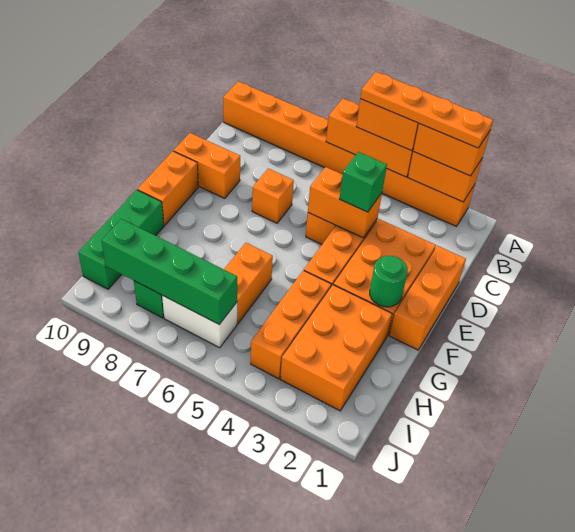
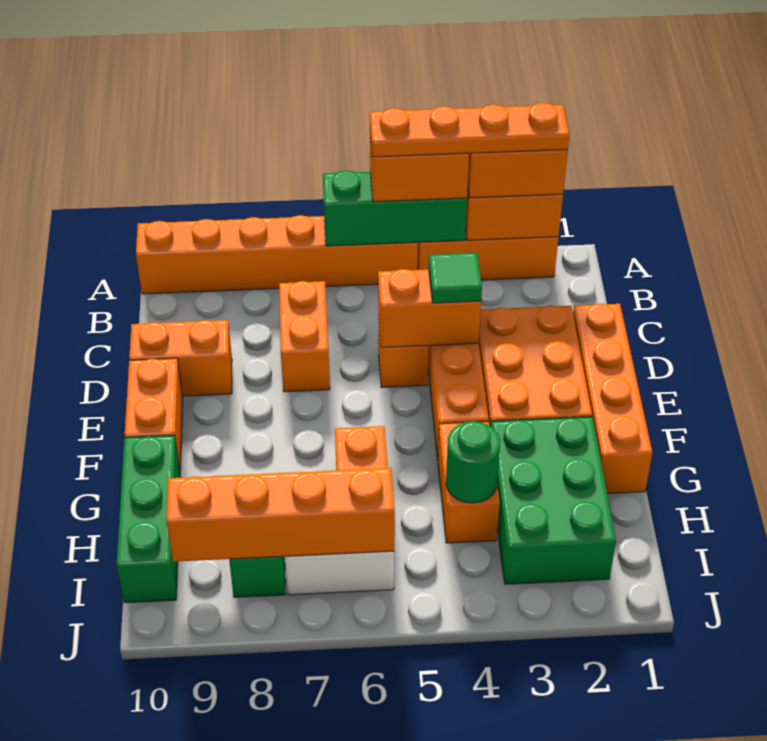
orange brick A4:A6 level 2 -> green brick A4:A6 level 2
orange brick D1:F1 level 1 -> orange brick D1:G1 level 1
green brick D4 level 3 -> green tile D4 level 3
orange brick D7 level 1 -> orange brick C7:D7 level 1
green round brick F2 level 2 -> green round brick H4 level 2
orange brick G2:I3 level 1 -> green brick G2:I3 level 1
orange brick G4:I4 level 1 -> orange brick G4:H4 level 1
green brick I6:I9 level 2 -> orange brick I6:I9 level 2

